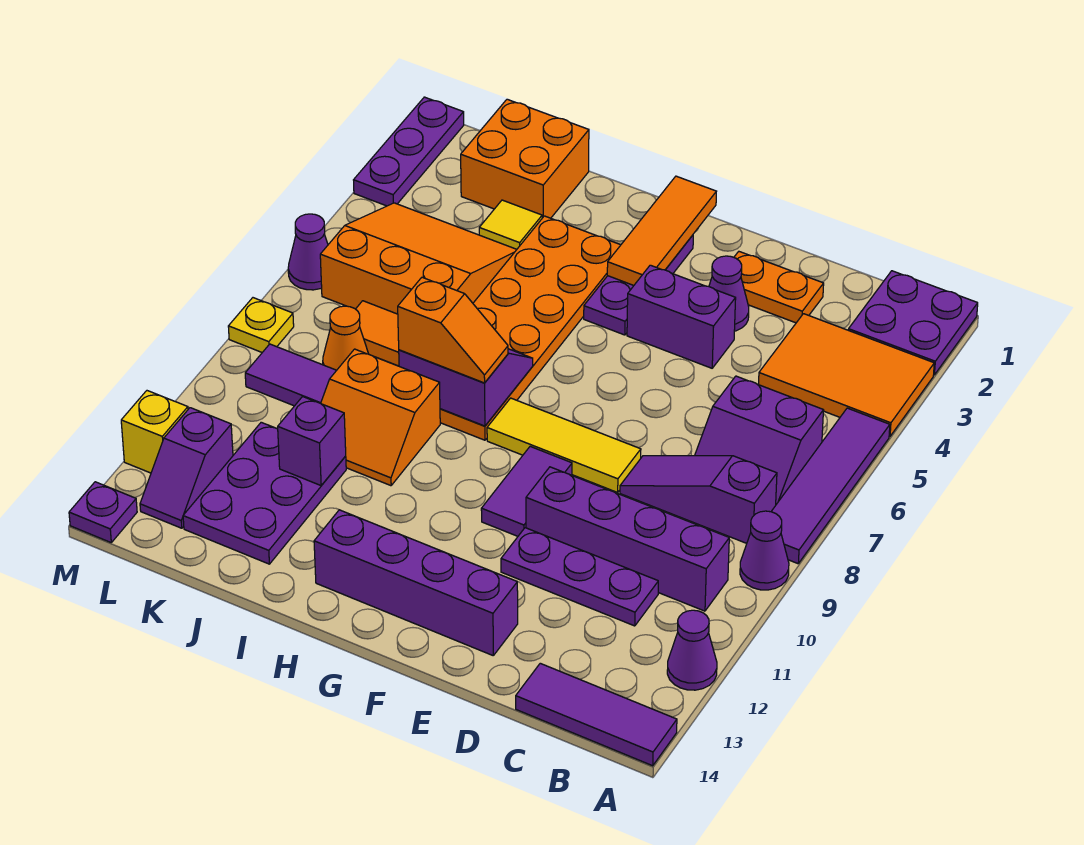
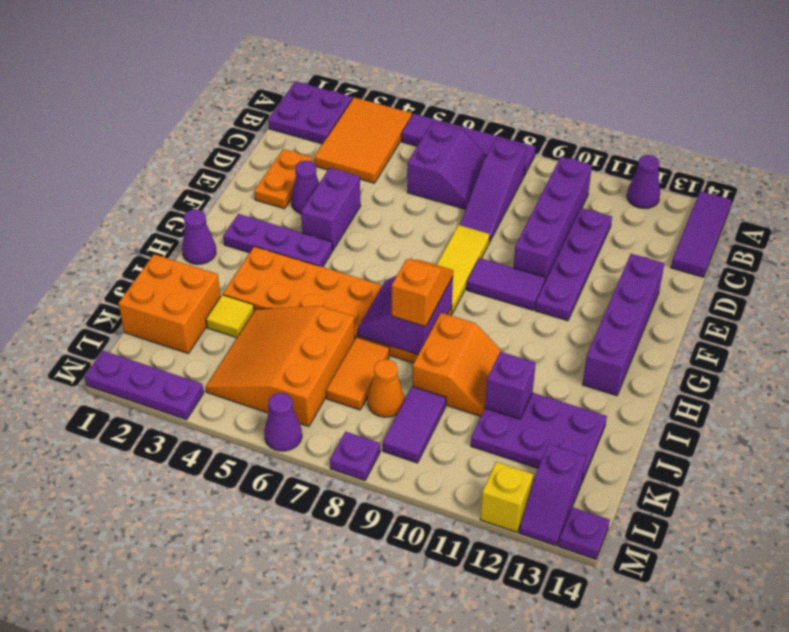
purple cone A9 level 1 -> purple cone H1 level 1
purple plate C11:E11 level 1 -> purple plate C11:F11 level 1
orange tile G1:G3 level 2 -> none
purple slope L12:L13 level 1 top 12 -> purple slope L13:M13 level 1 top L
yellow plate M8 level 1 -> purple plate M8 level 1

